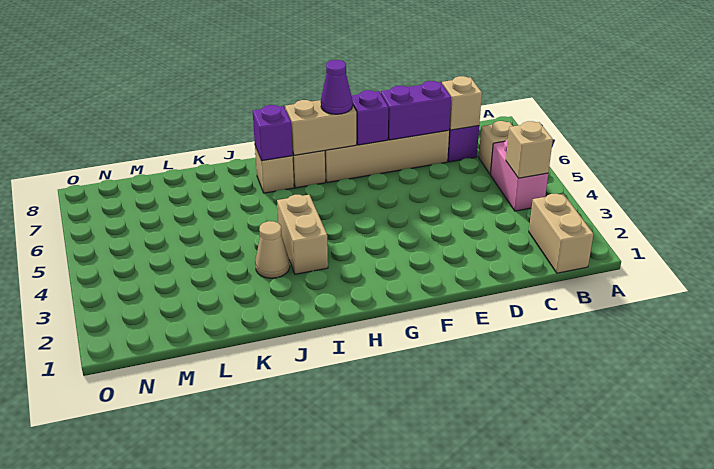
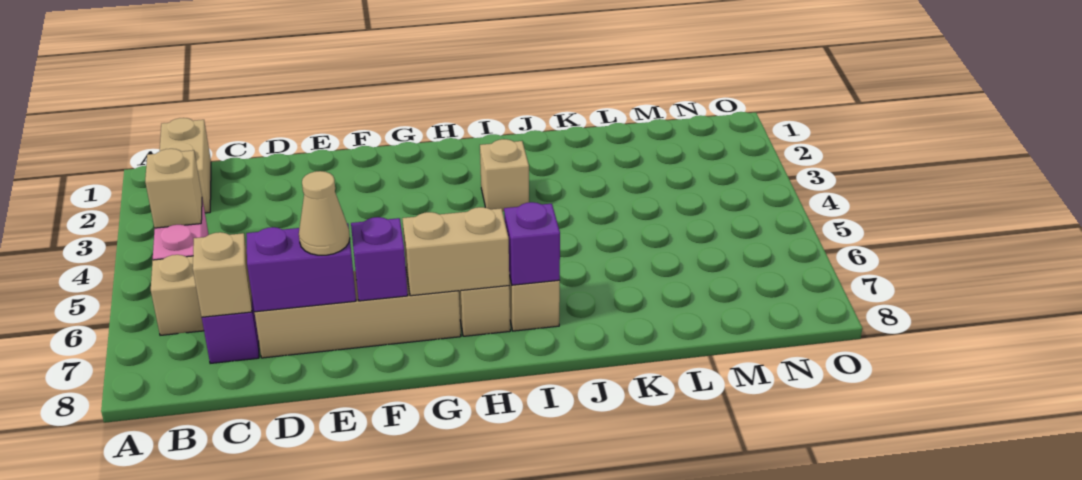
purple cone G7 level 3 -> none
tan brick I3:I4 level 1 -> tan brick I3 level 1
tan cone J3 level 1 -> tan cone E7 level 3

